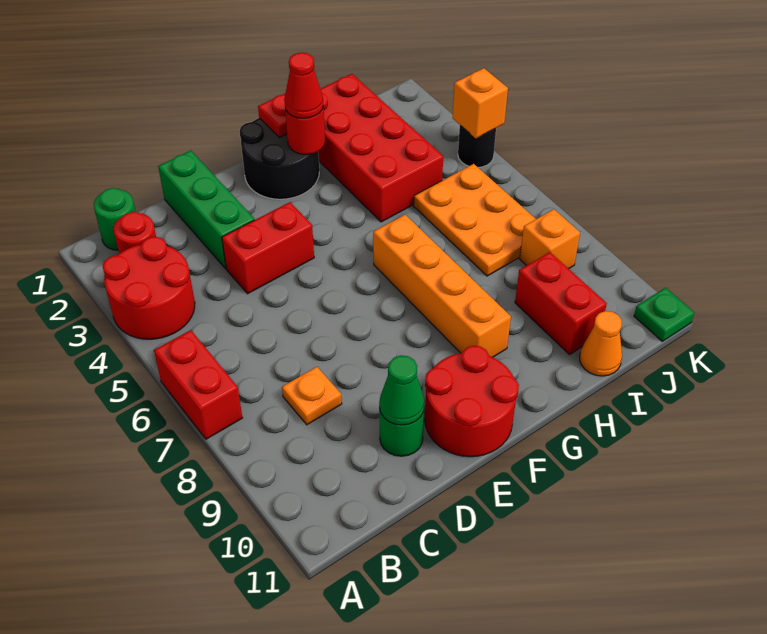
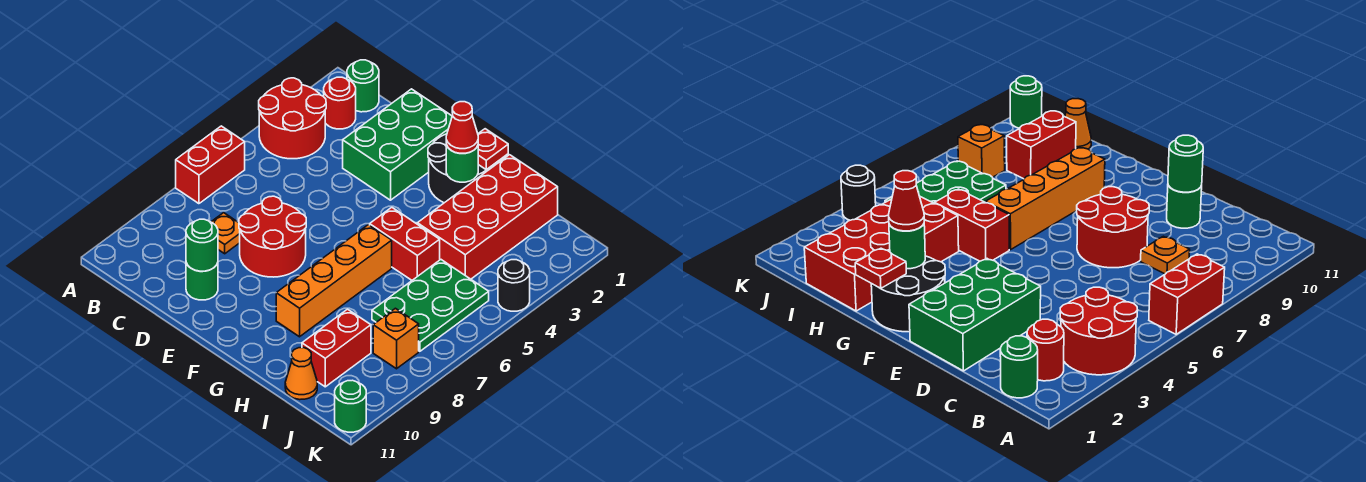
green brick D1:D3 level 1 -> green brick D1:E3 level 1
red brick D4:E4 level 1 -> red brick G5:H5 level 1
green cone D10 level 2 -> green round brick D10 level 2
red round brick E10:F11 level 1 -> red round brick D7:E8 level 1
red round brick G2 level 2 -> green round brick G2 level 2
orange plate I5:J7 level 1 -> green plate I5:J7 level 1
orange brick K4 level 2 -> none
green plate K11 level 1 -> green round brick K11 level 1

